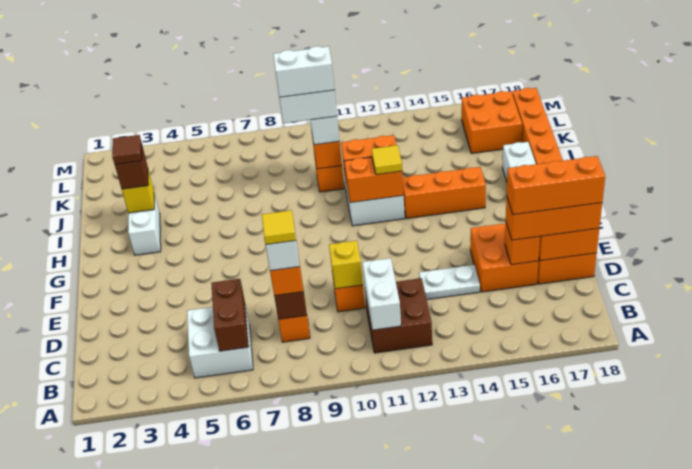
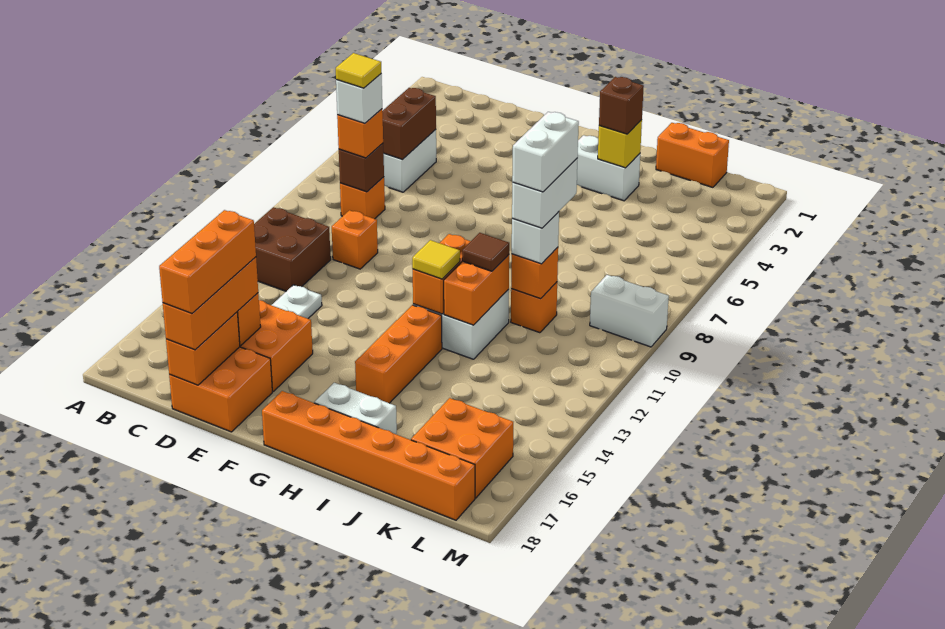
brown brick B6:C6 level 2 -> brown brick C5:C6 level 2
white brick B11:C11 level 2 -> white brick L9:M9 level 1
yellow brick D10 level 2 -> none
brown tile I3 level 4 -> brown tile I11 level 3
none -> orange brick J1:K1 level 1

